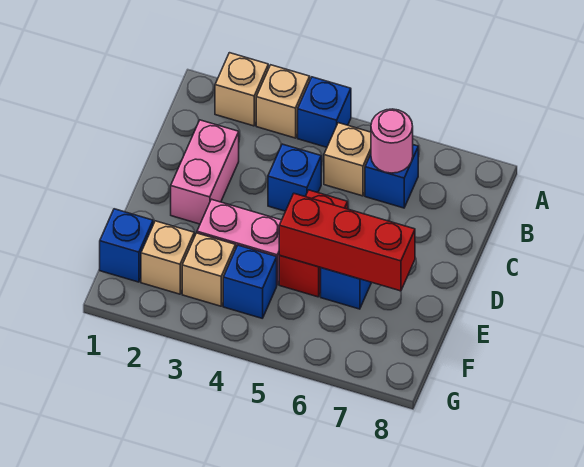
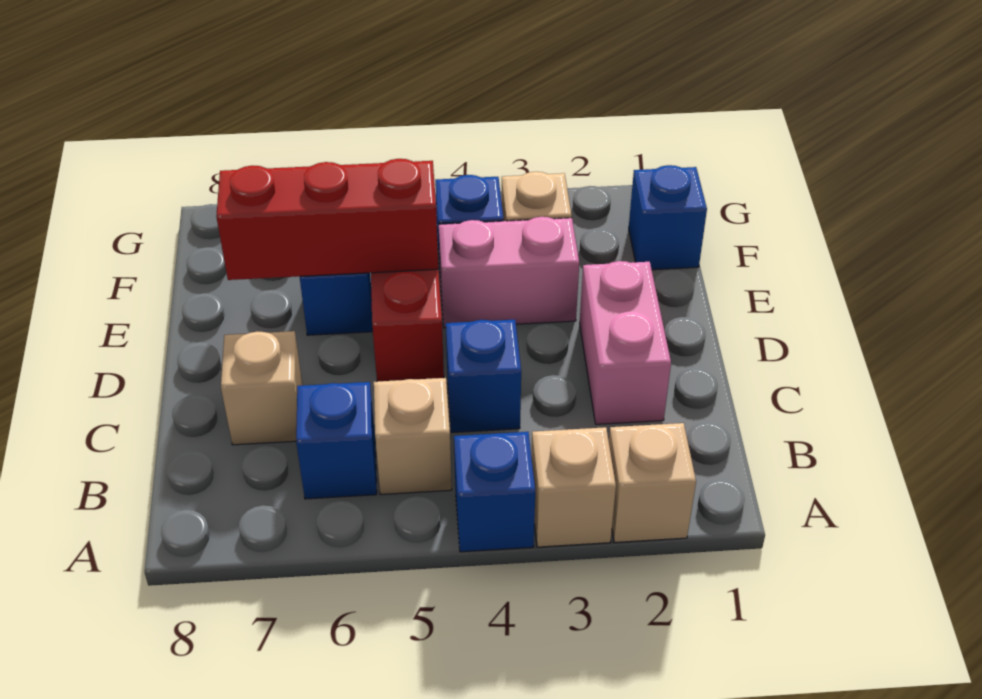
pink round brick B6 level 2 -> none
tan brick F2 level 1 -> tan brick C7 level 1

